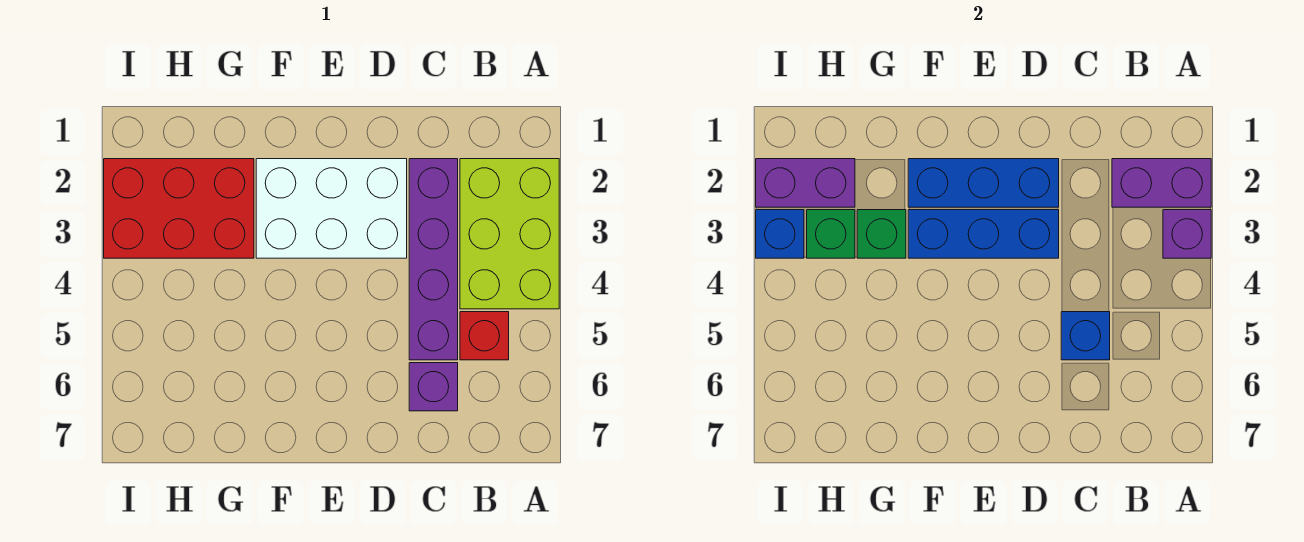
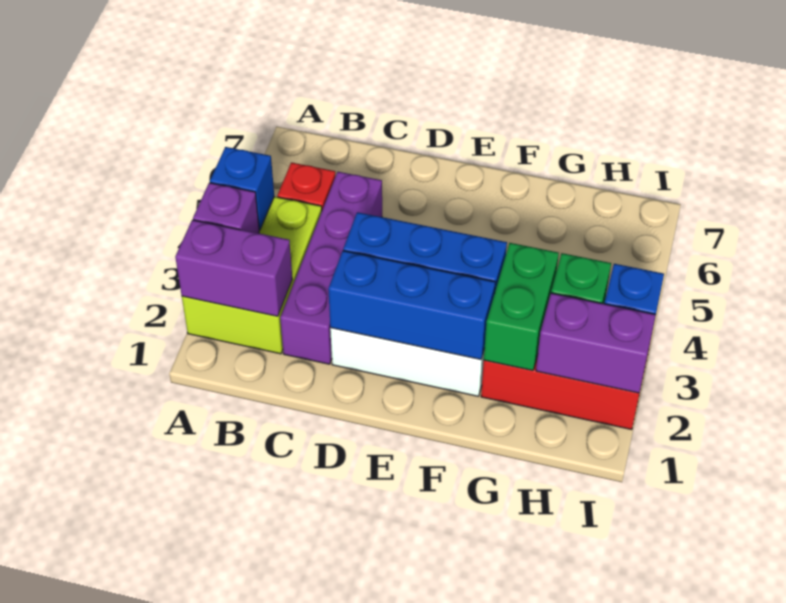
blue brick C5 level 2 -> blue brick A4 level 2
purple brick C6 level 1 -> none
green brick G3 level 2 -> green brick G2:G3 level 2

